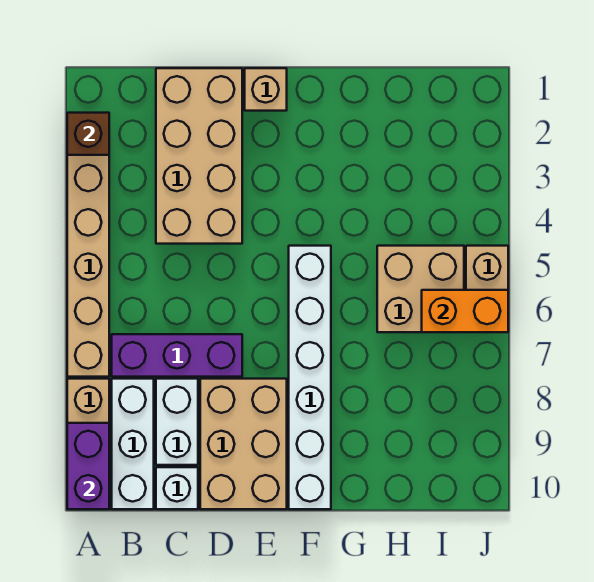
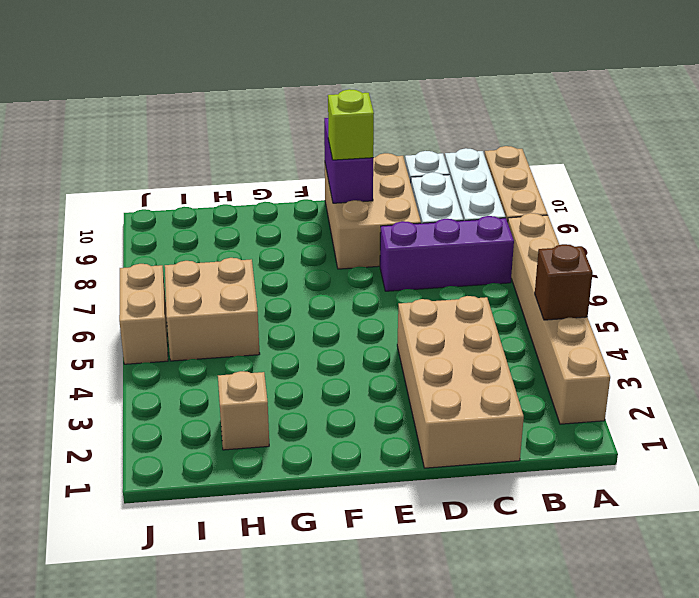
brown brick A2 level 2 -> brown brick A4 level 2
purple brick A9:A10 level 2 -> purple brick E9:E10 level 2
tan brick E1 level 1 -> tan brick H2 level 1
none -> lime brick E9 level 3
white brick F5:F10 level 1 -> none
orange brick I6:J6 level 2 -> none

